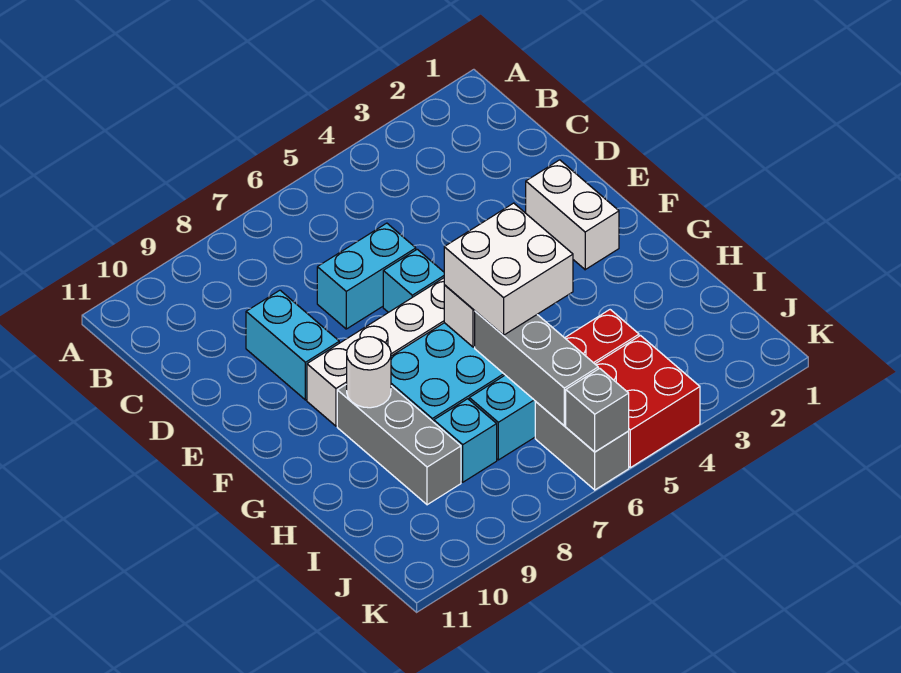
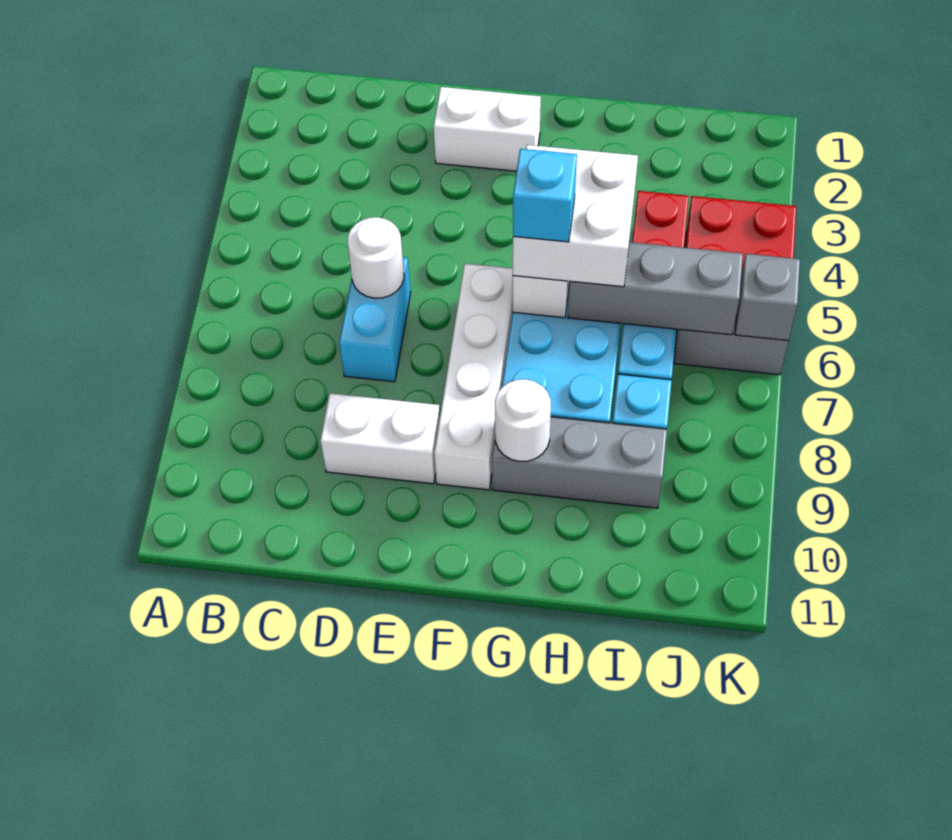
none -> white round brick D6 level 2
cyan brick D9:E9 level 1 -> white brick D9:E9 level 1
cyan brick E6 level 1 -> cyan brick G6 level 4

